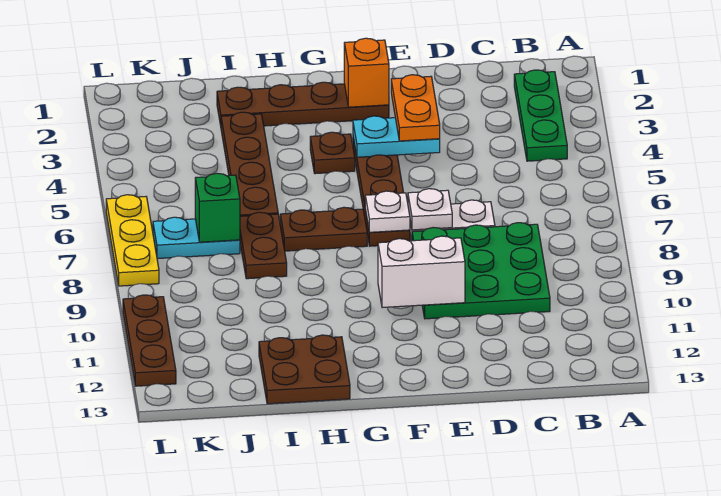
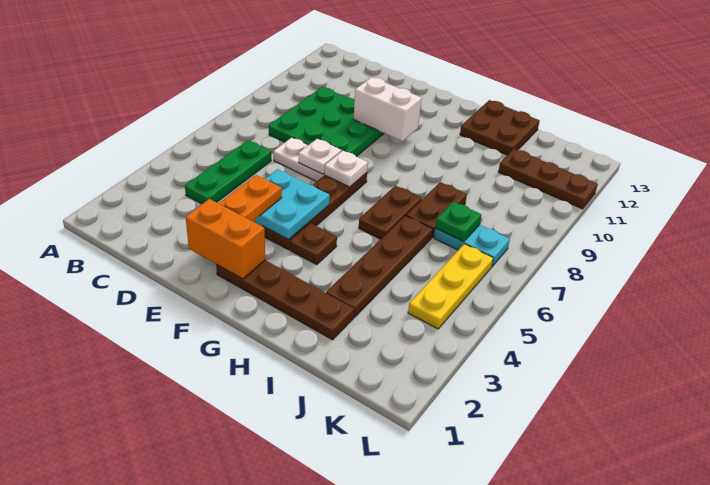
green plate B2:B4 level 1 -> green plate C4:C6 level 1
cyan plate E4:F4 level 2 -> cyan plate E4:F5 level 2
orange brick F2 level 2 -> orange brick E2:F2 level 2
brown plate G7:H7 level 1 -> brown plate H6:H7 level 1
green brick J7 level 2 -> green plate J7 level 2
yellow plate L6:L8 level 1 -> yellow plate K4:K6 level 1
brown plate L10:L12 level 1 -> brown plate J11:L11 level 1

